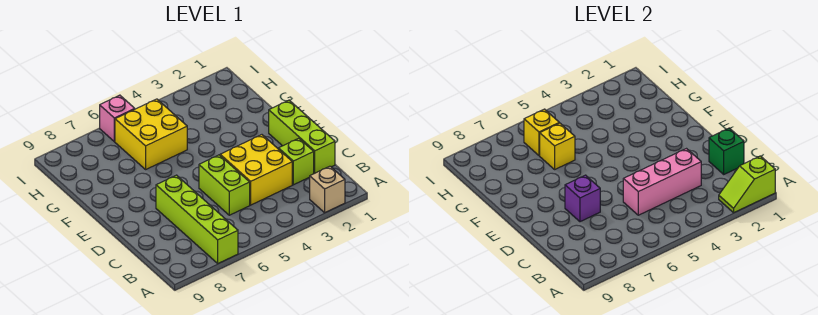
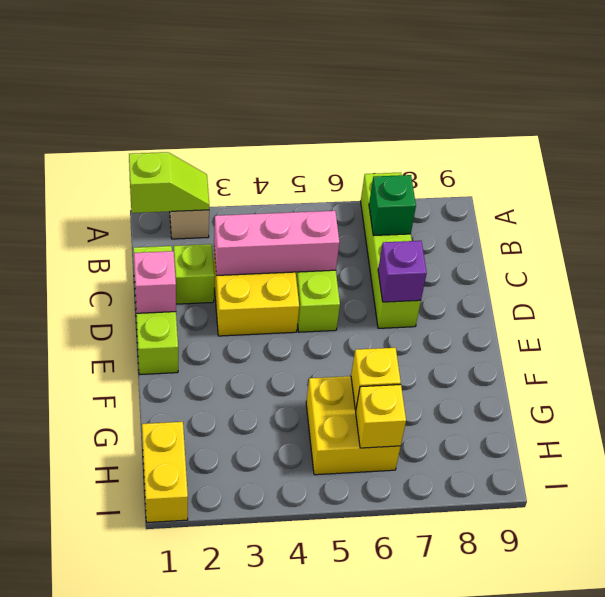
green brick C1 level 2 -> green brick B7 level 2
none -> yellow brick H1:I1 level 1
pink brick I6 level 1 -> pink brick D1 level 2

